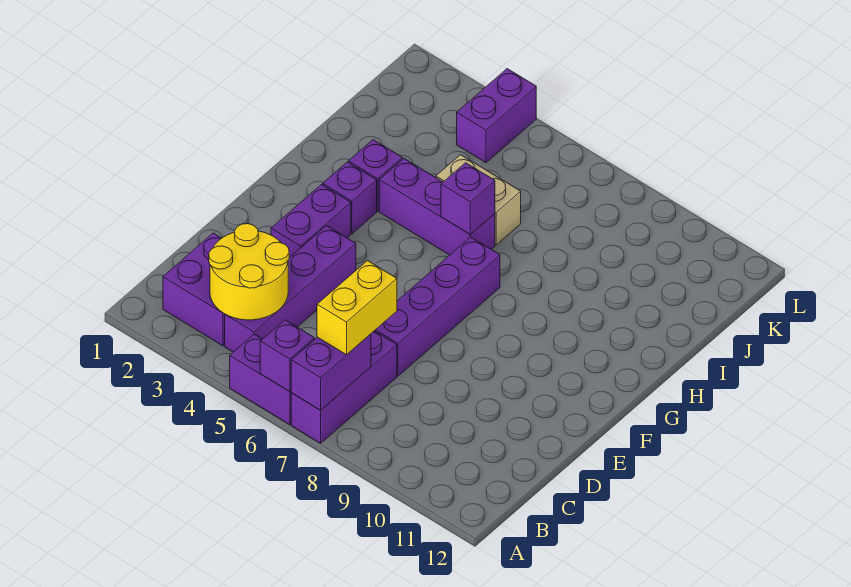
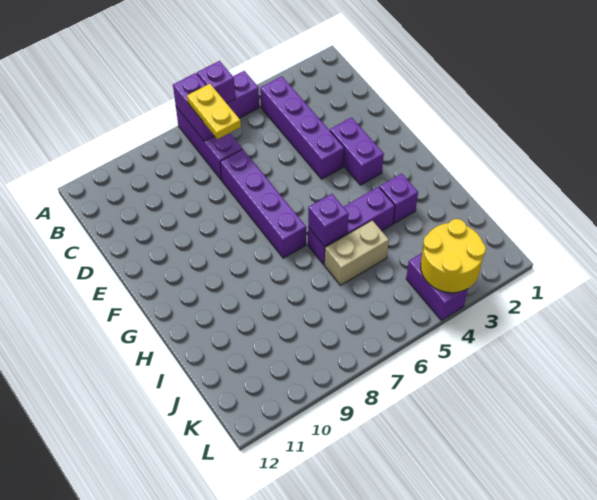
purple brick B2:C3 level 1 -> none
yellow round brick B3:C4 level 2 -> yellow round brick K3:L4 level 2
yellow brick B7:C7 level 3 -> yellow plate B7:C7 level 3
purple brick G3 level 1 -> none

